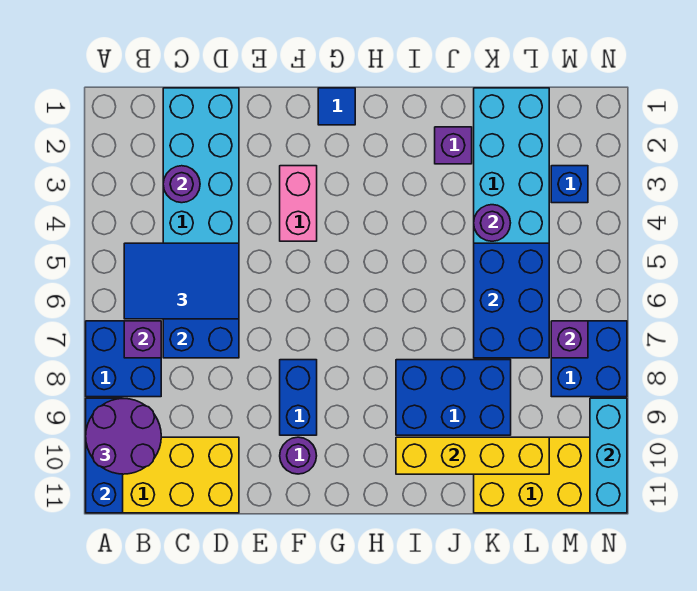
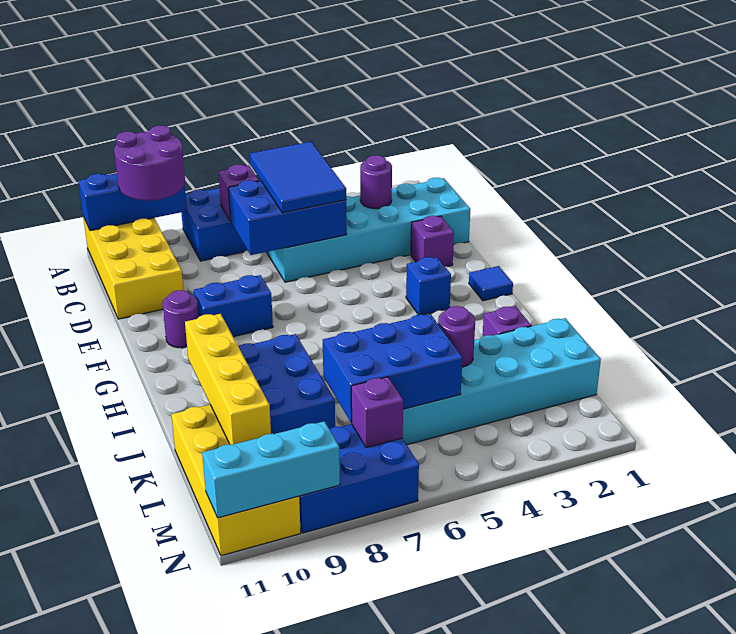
none -> purple brick E2 level 1
pink brick F3:F4 level 1 -> none
blue brick M3 level 1 -> blue brick G3 level 1
blue brick M7:N8 level 1 -> blue brick M7:N9 level 1

